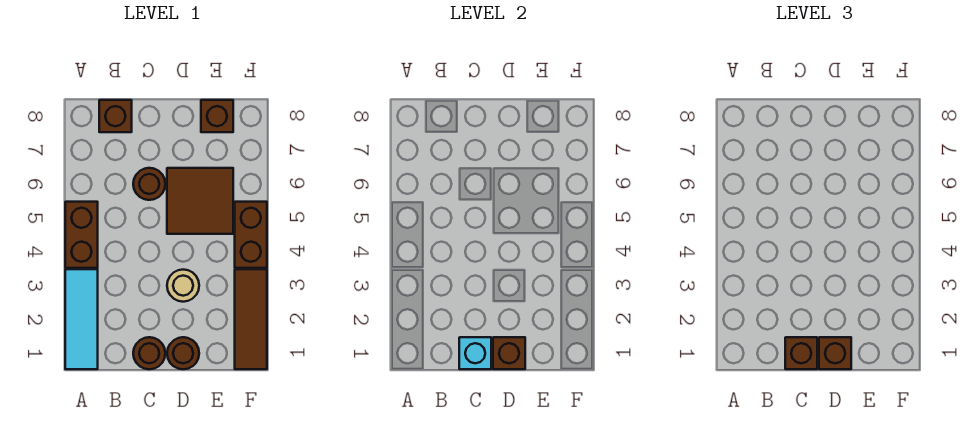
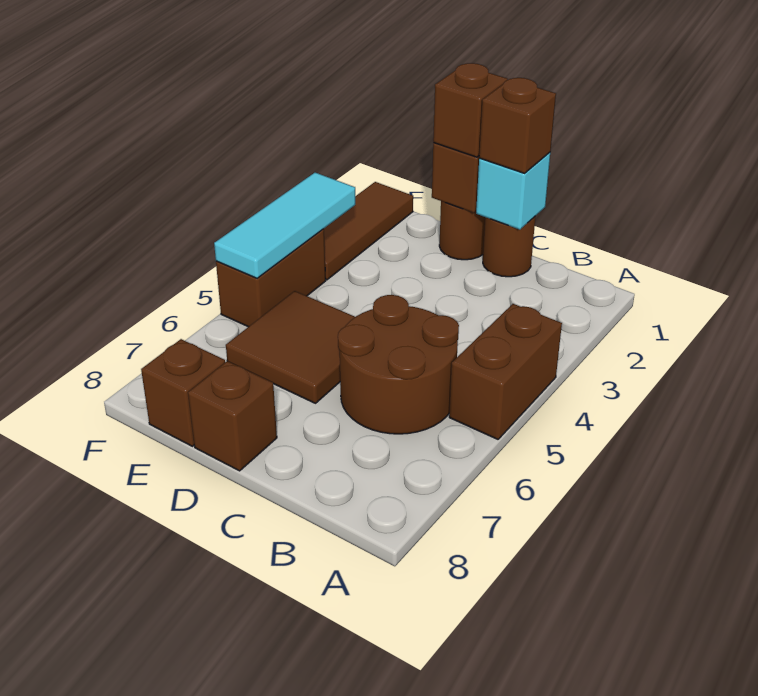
cyan tile A1:A3 level 1 -> cyan tile F3:F5 level 2
brown brick B8 level 1 -> brown brick D8 level 1
brown round brick C6 level 1 -> brown round brick B5:C6 level 1
tan round brick D3 level 1 -> none

